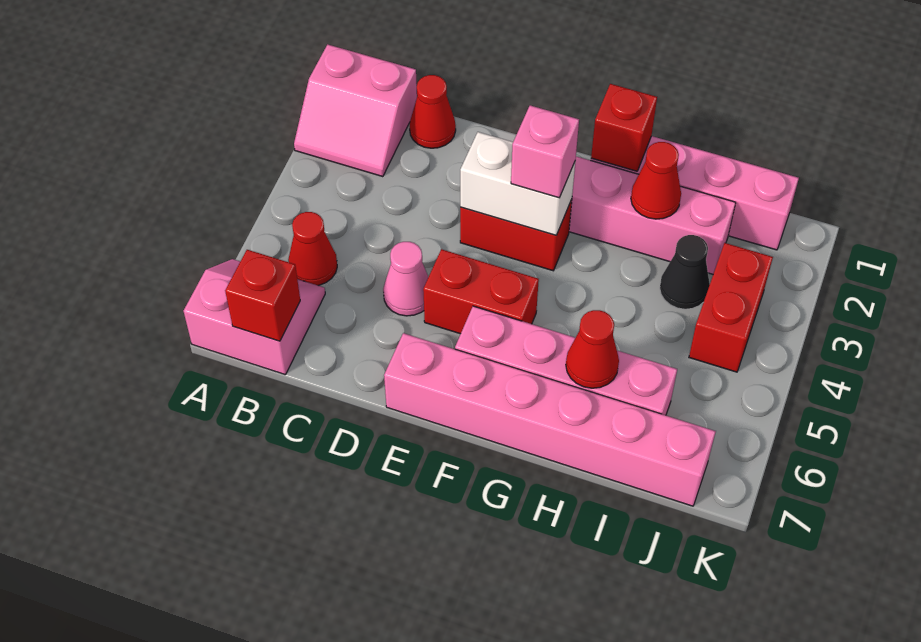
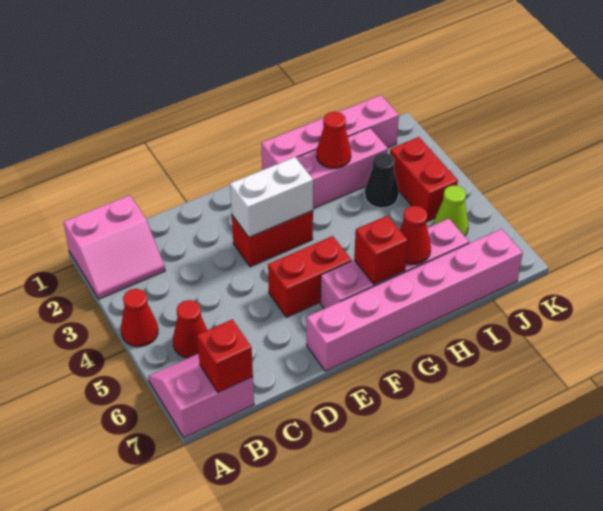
red cone C1 level 1 -> red cone A4 level 1
pink cone D5 level 1 -> none
pink brick F3 level 3 -> none
red brick G1 level 2 -> red brick G6 level 2
none -> lime cone J5 level 1

